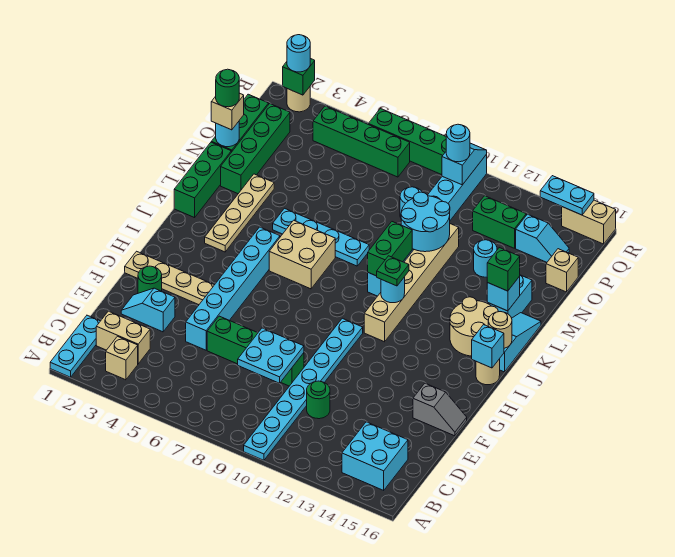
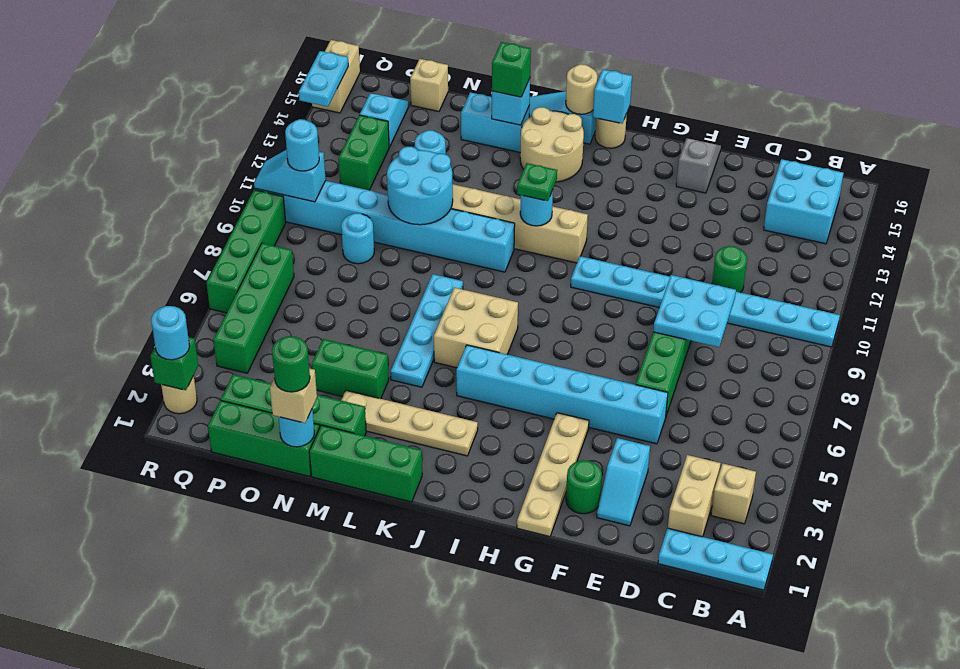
green brick K10:L10 level 2 -> green brick M4:N4 level 1

